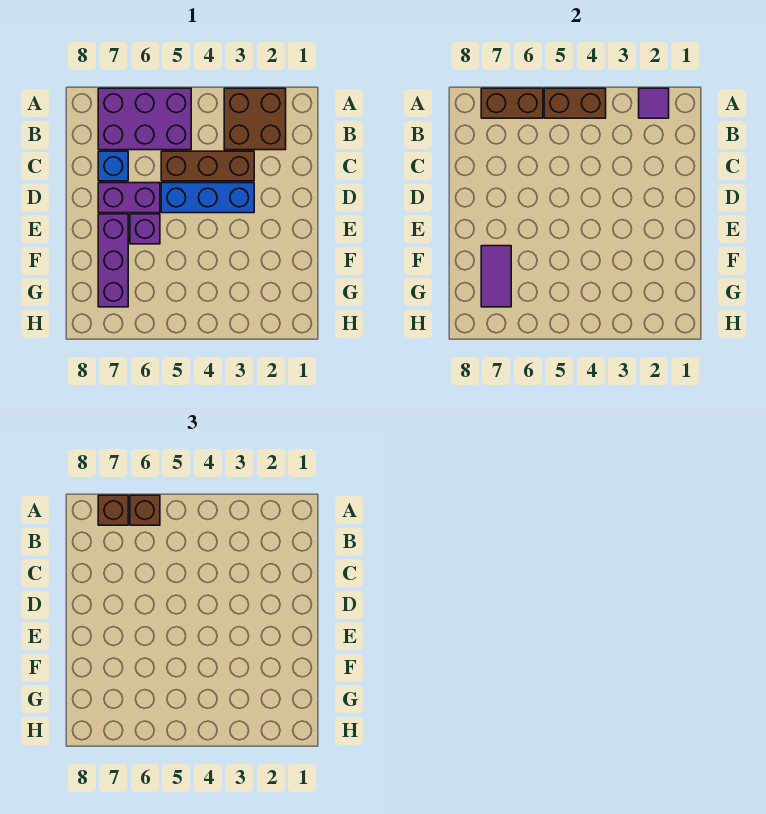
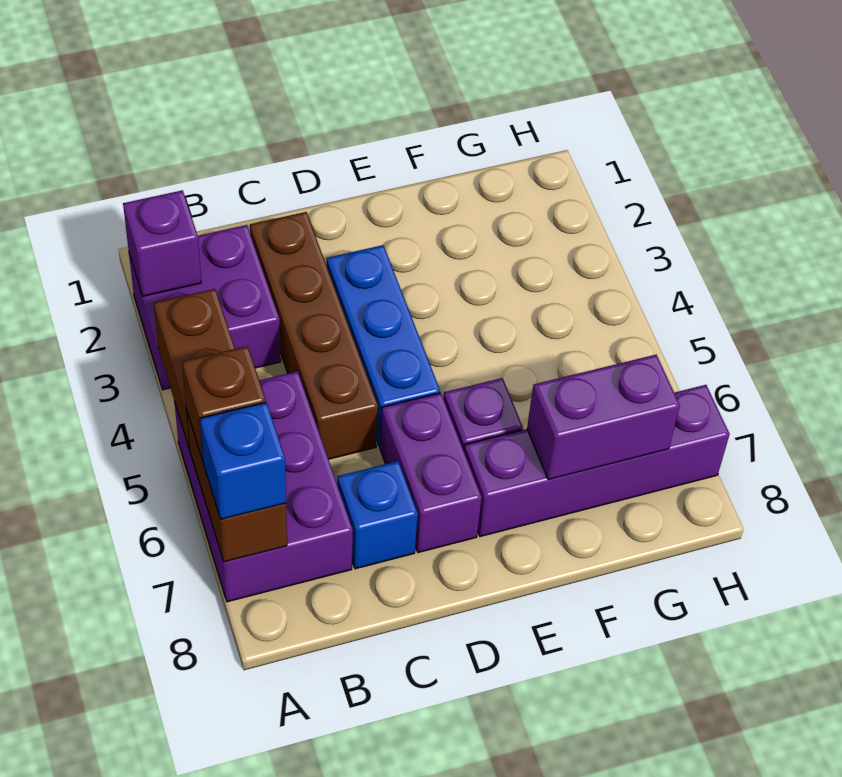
brown brick A2:B3 level 1 -> purple brick A2:B3 level 1
purple tile A2 level 2 -> purple brick A2 level 2
brown brick A7 level 3 -> blue brick A7 level 3
brown brick C3:C5 level 1 -> brown brick C2:C5 level 1
purple brick E7:G7 level 1 -> purple brick E7:H7 level 1
purple tile F7:G7 level 2 -> purple brick F7:G7 level 2

